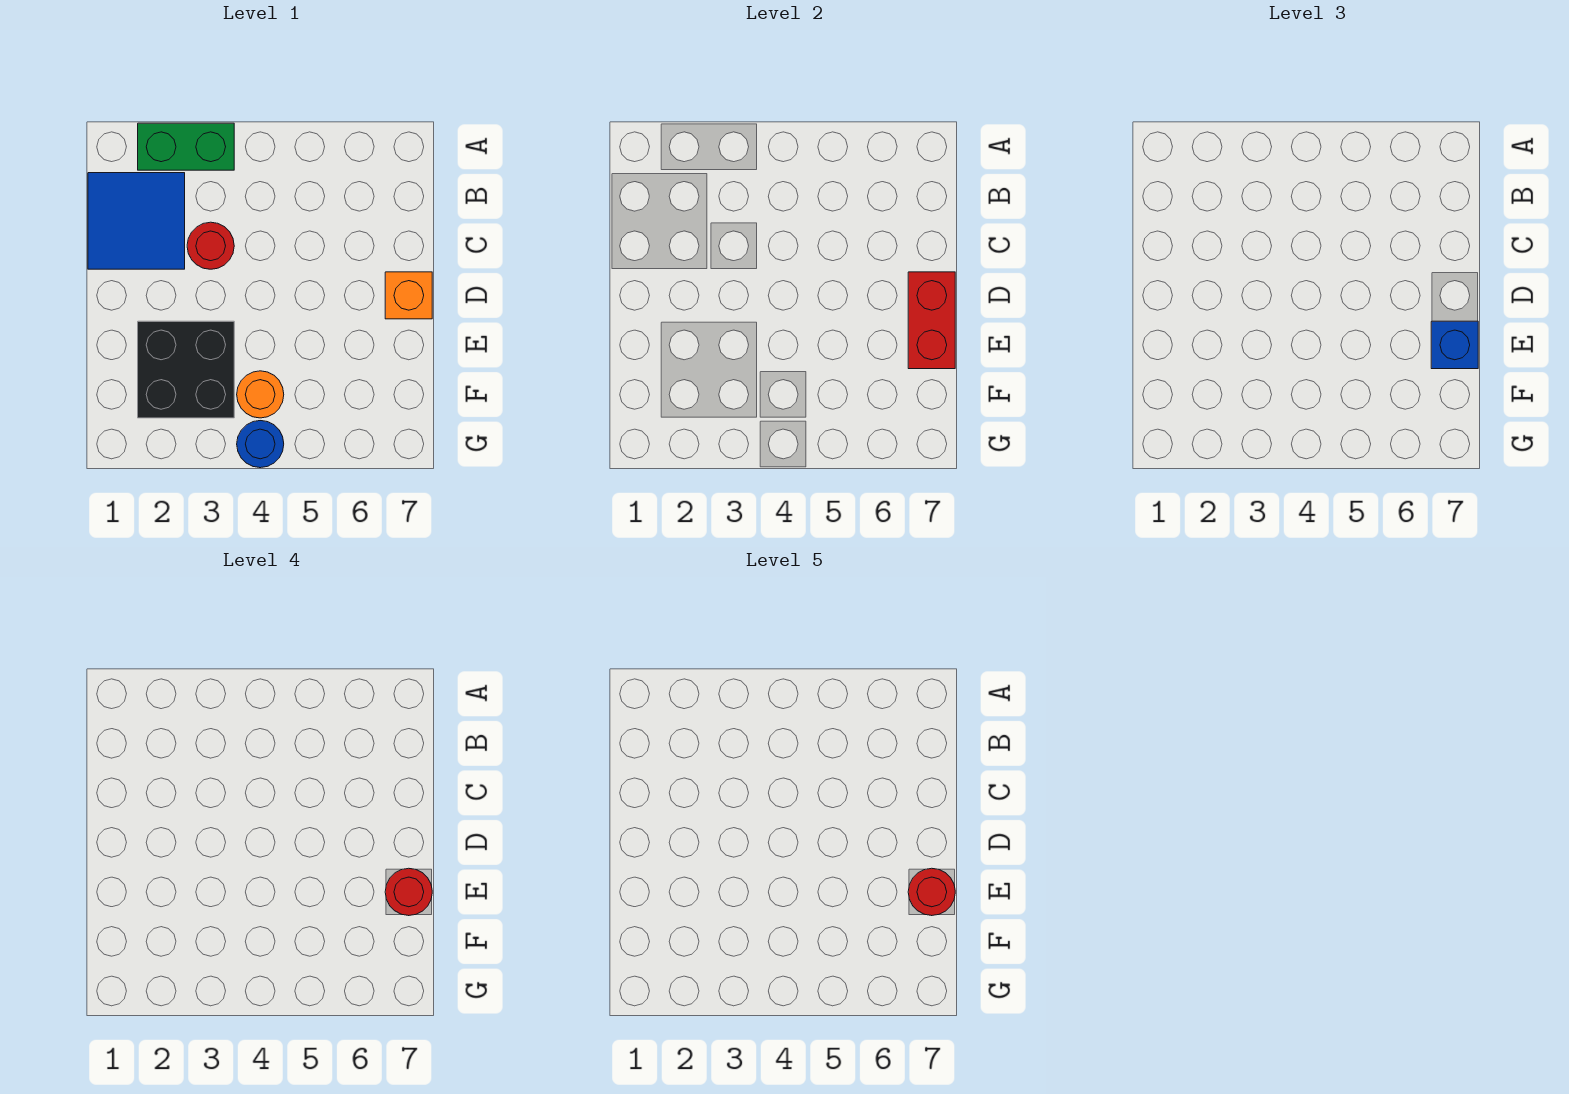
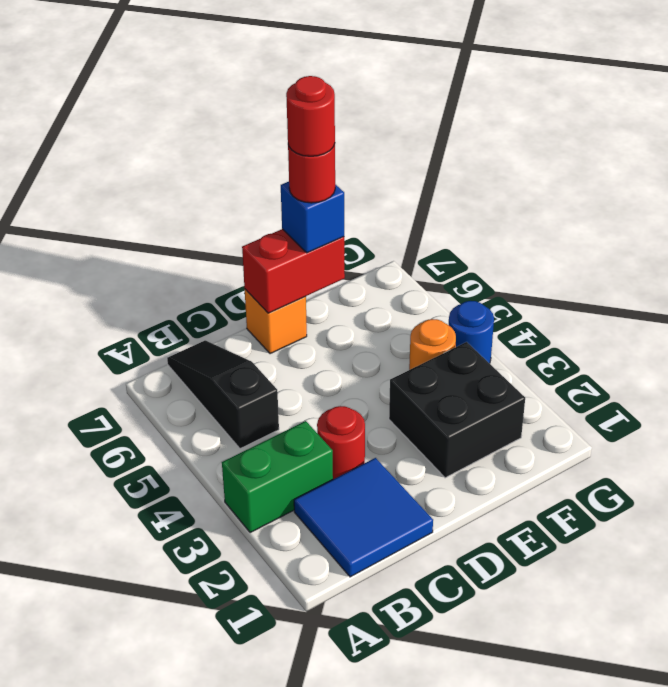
green brick A2:A3 level 1 -> green brick A3:B3 level 1
none -> black slope B5:B7 level 1 top 5

